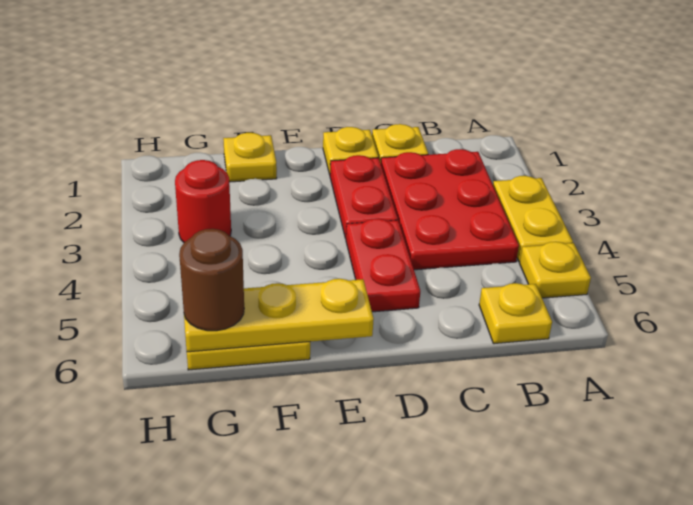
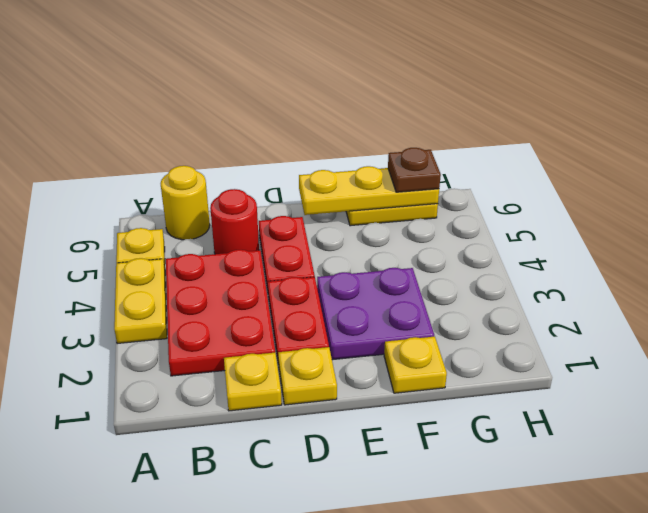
yellow plate B6 level 1 -> yellow round brick B6 level 1
none -> purple plate E2:F3 level 1
red round brick G3 level 1 -> red round brick C5 level 1
brown round brick G6 level 3 -> brown plate G6 level 3

